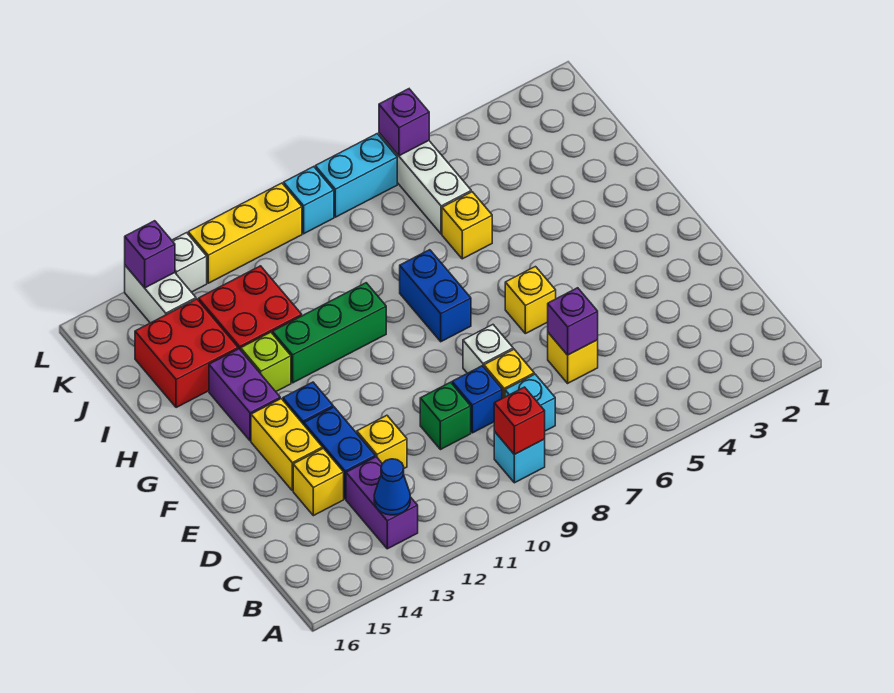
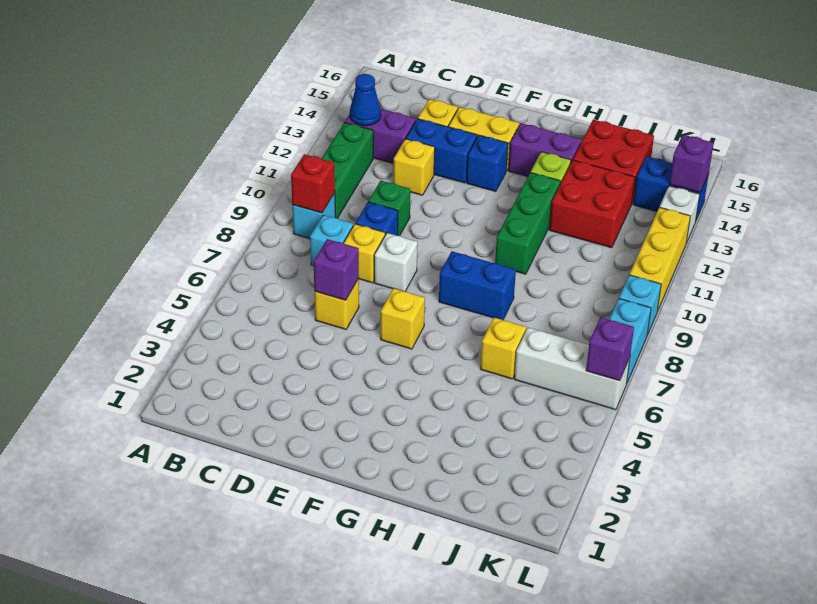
none -> green brick B10:B12 level 1
white brick K14:L14 level 1 -> blue brick K14:L14 level 1

